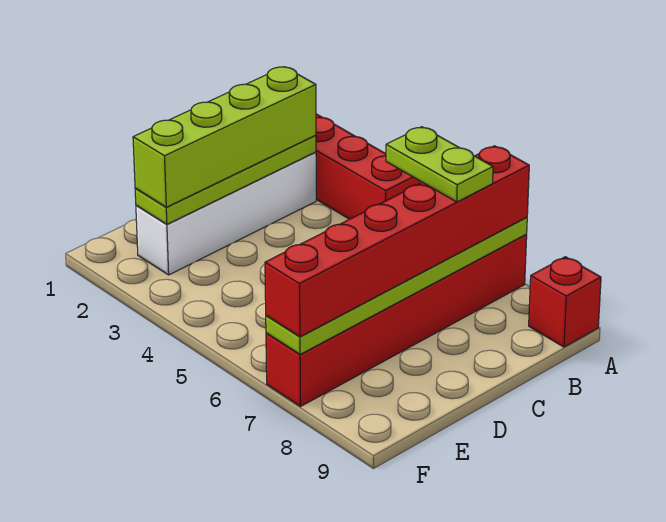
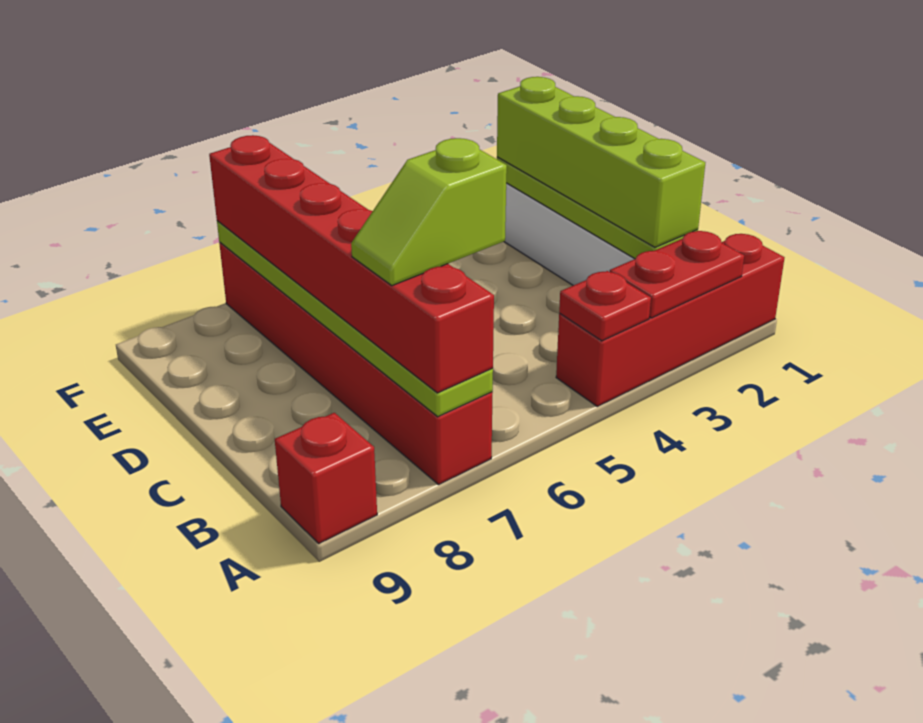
none -> red plate A2:A3 level 2
none -> red plate A4 level 2
lime plate B6:B7 level 4 -> lime slope B6:B7 level 4 top 6

